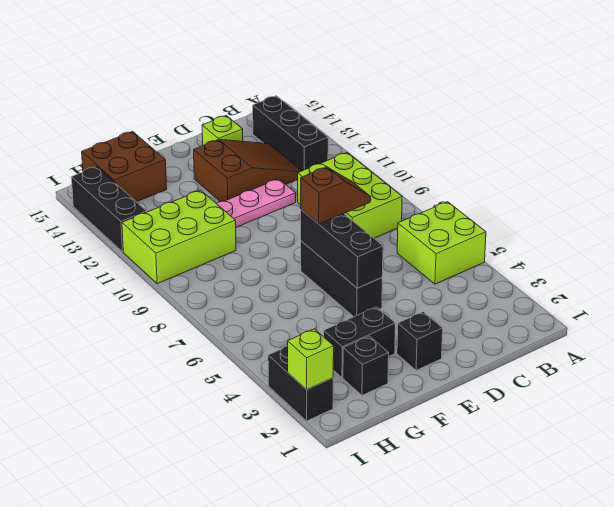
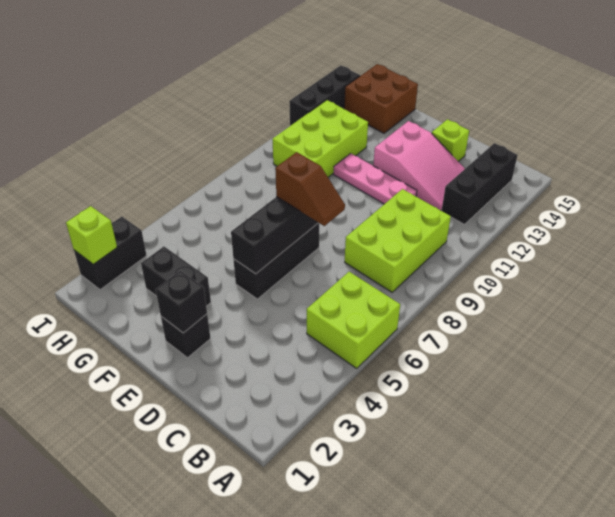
brown slope C12:E13 level 1 top E -> pink slope C12:E13 level 1 top E
black brick G2 level 1 -> black brick E2 level 2
lime brick G10:I11 level 1 -> lime brick G10:H12 level 1

